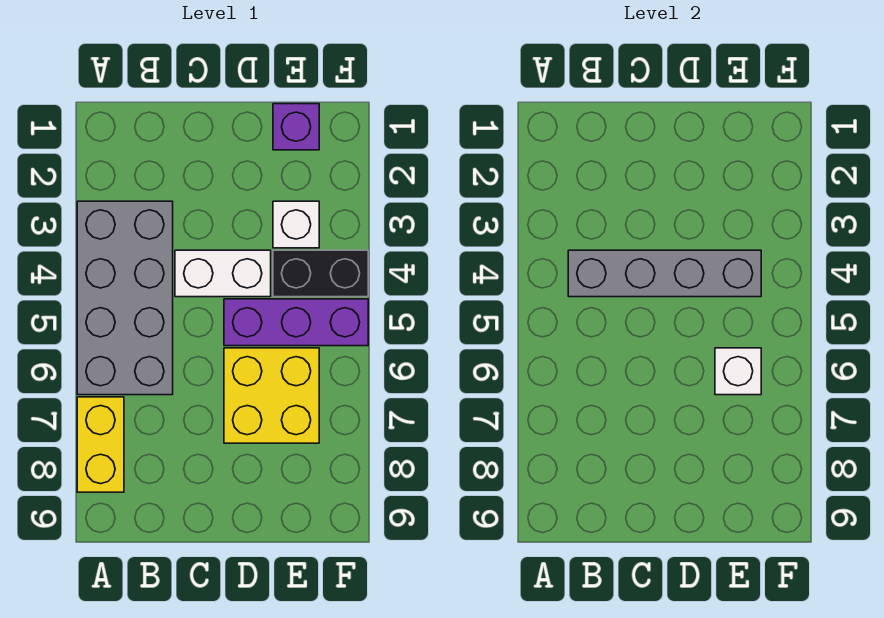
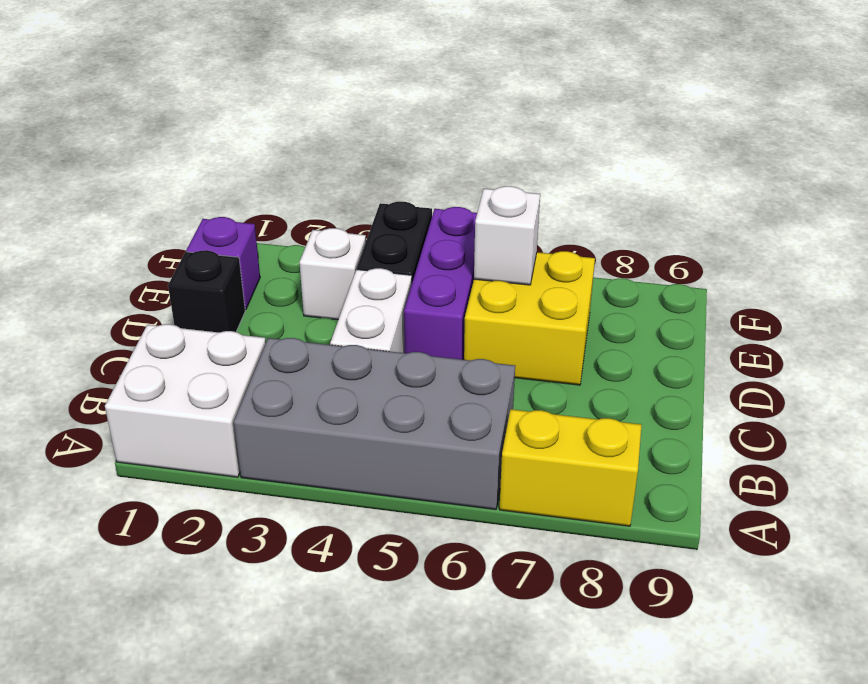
none -> white brick A1:B2 level 1
grey brick B4:E4 level 2 -> none
none -> black brick D1 level 1

